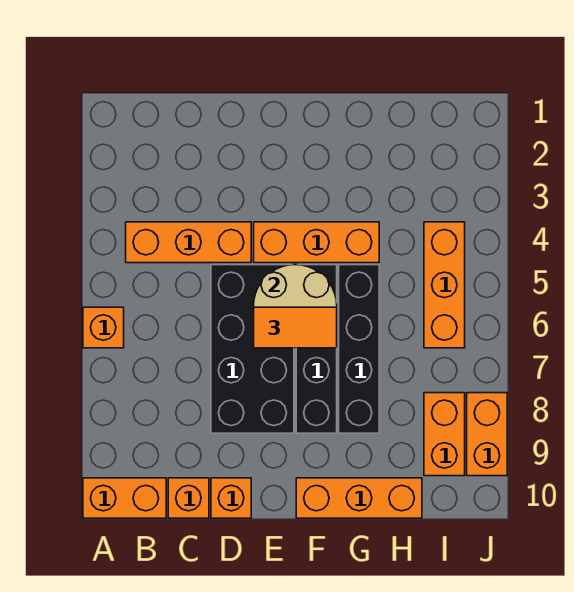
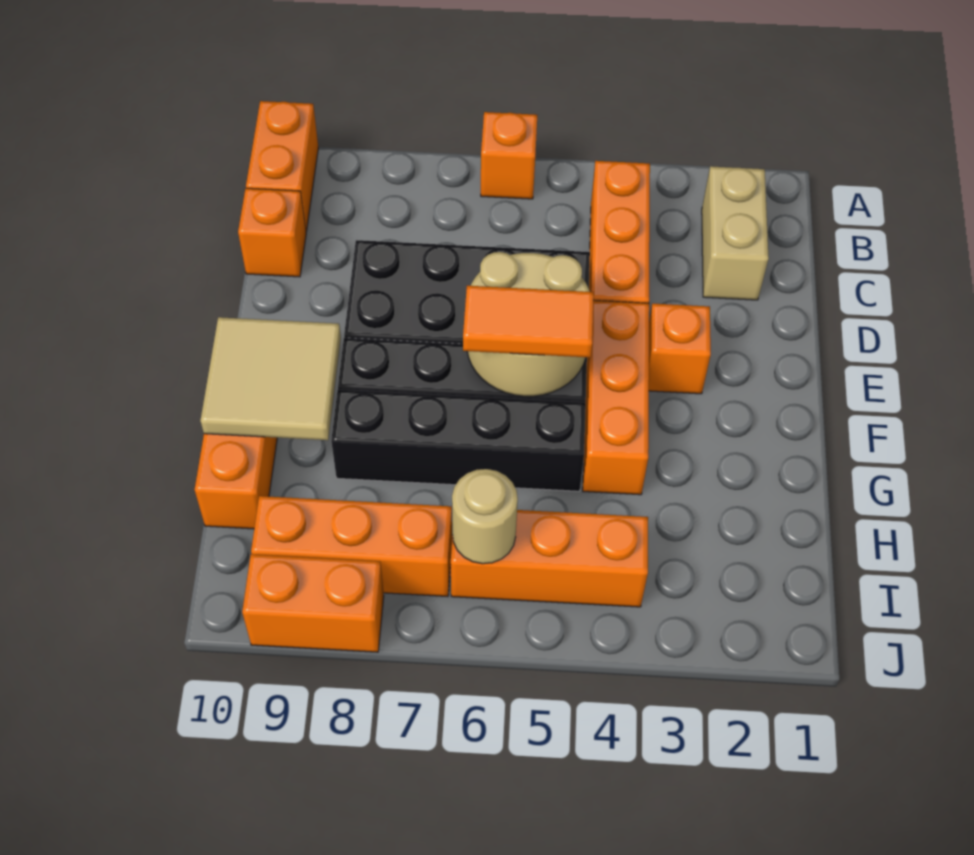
none -> tan brick B2:C2 level 1
orange brick D10 level 1 -> orange brick E3 level 1
orange tile E6:F6 level 3 -> orange tile F5:F6 level 3
none -> tan tile F9:G10 level 2
none -> tan round brick I6 level 2
orange brick I8:I9 level 1 -> orange brick I7:I9 level 1

